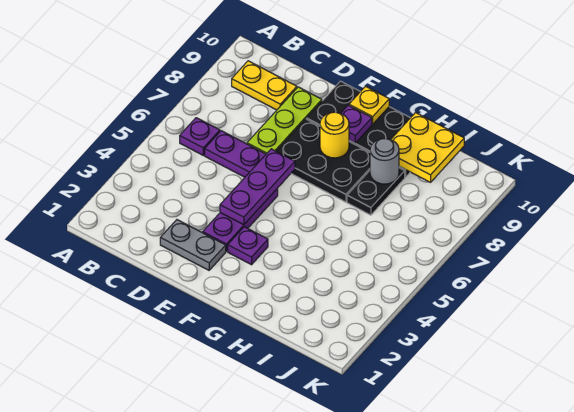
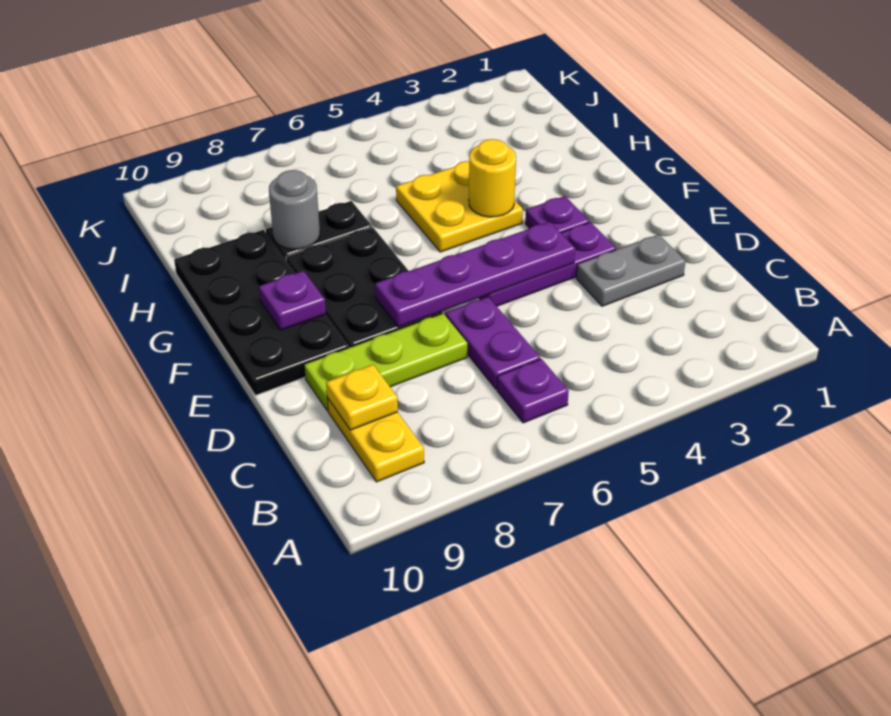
grey plate D2:E2 level 1 -> grey plate D2:D3 level 1
purple plate E4:E6 level 2 -> purple plate E4:E7 level 2
yellow round brick F8 level 2 -> yellow round brick G4 level 2
yellow plate F10 level 2 -> yellow plate C9 level 2
yellow plate H9:I10 level 2 -> yellow plate G4:H5 level 1

